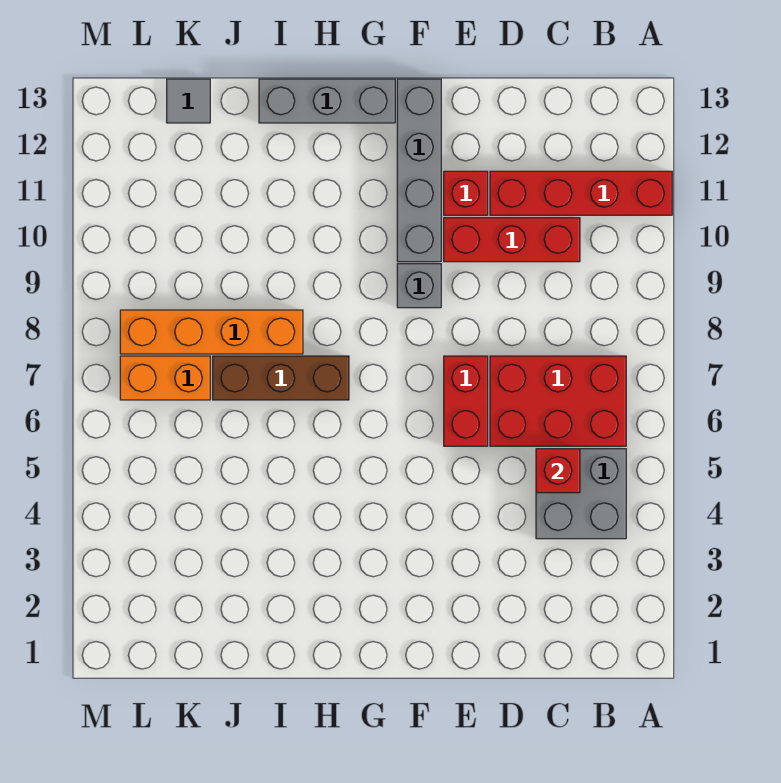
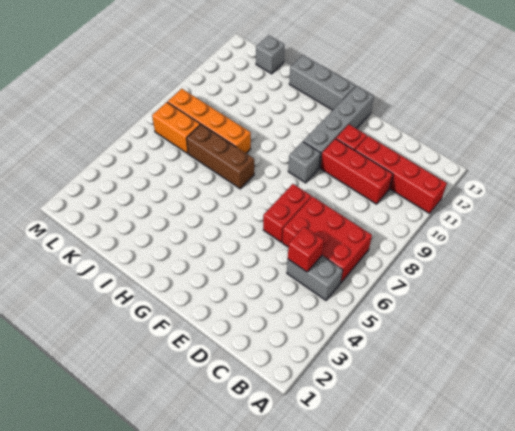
grey brick B4:C5 level 1 -> grey brick B5:C5 level 1
grey tile K13 level 1 -> grey brick K13 level 1

